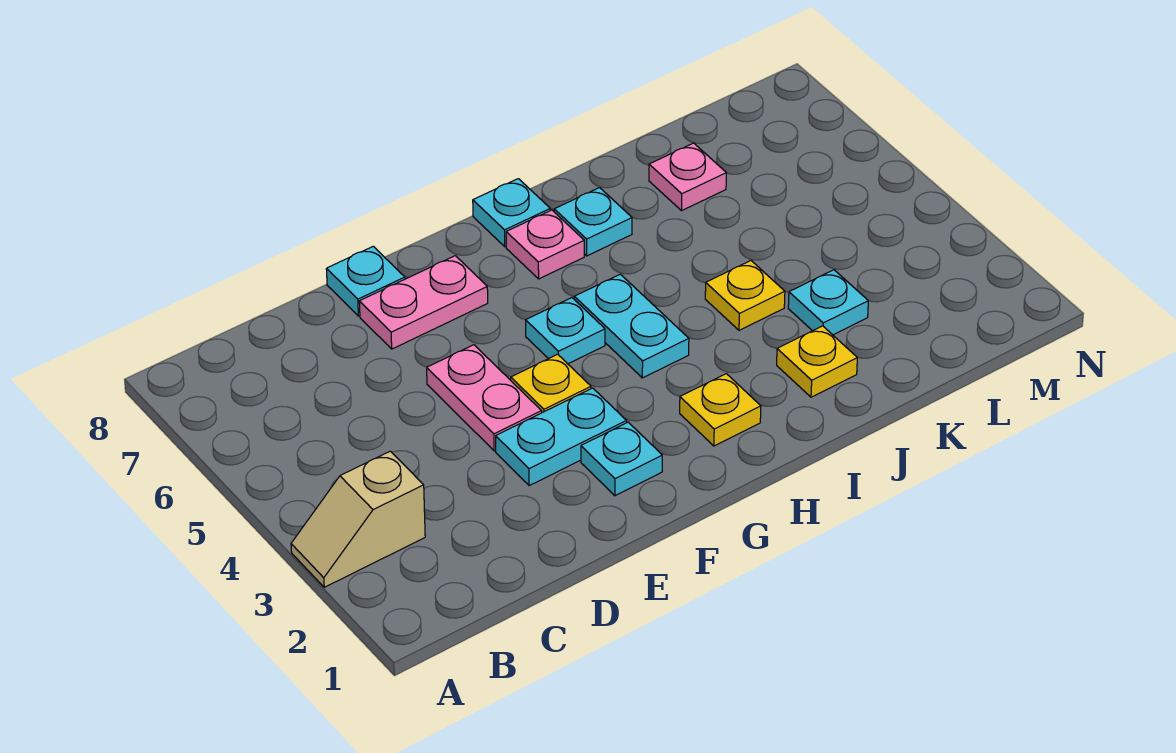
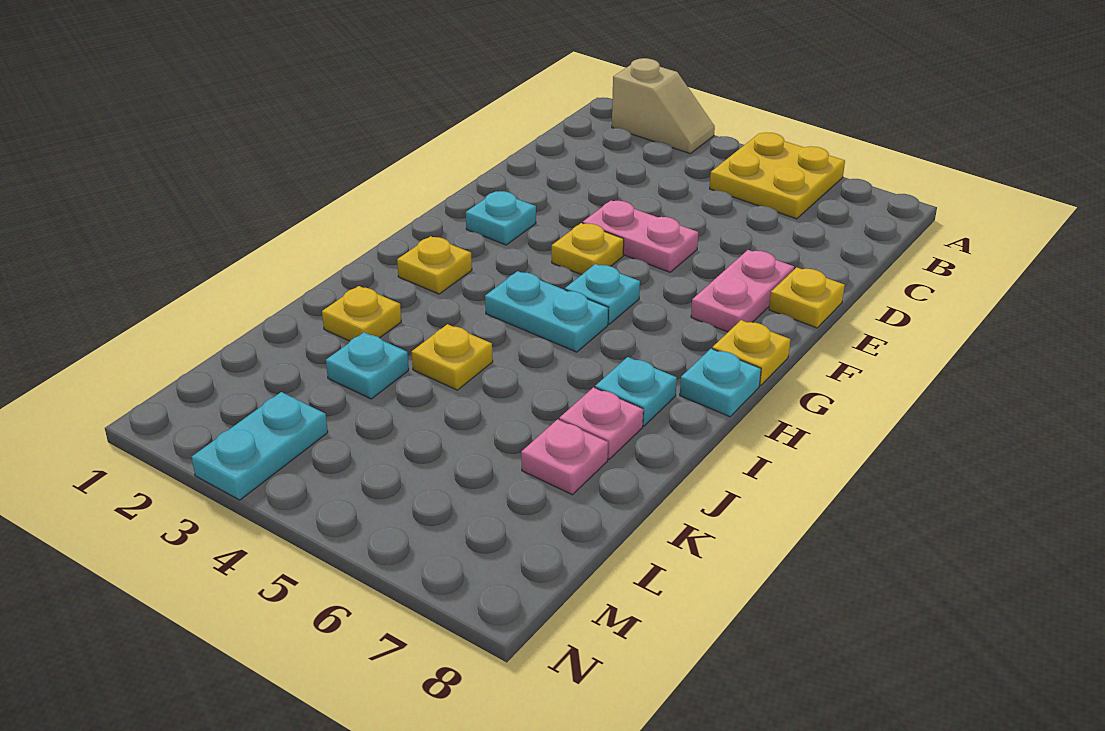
tan slope A3:B3 level 1 top B -> tan slope A2:A3 level 1 top 2
none -> yellow plate A5:B6 level 1
cyan plate E3:F3 level 1 -> cyan plate M3:N3 level 1
cyan plate E8 level 1 -> yellow plate E8 level 1
none -> yellow plate G8 level 1
pink plate H7 level 1 -> pink plate J7 level 1

